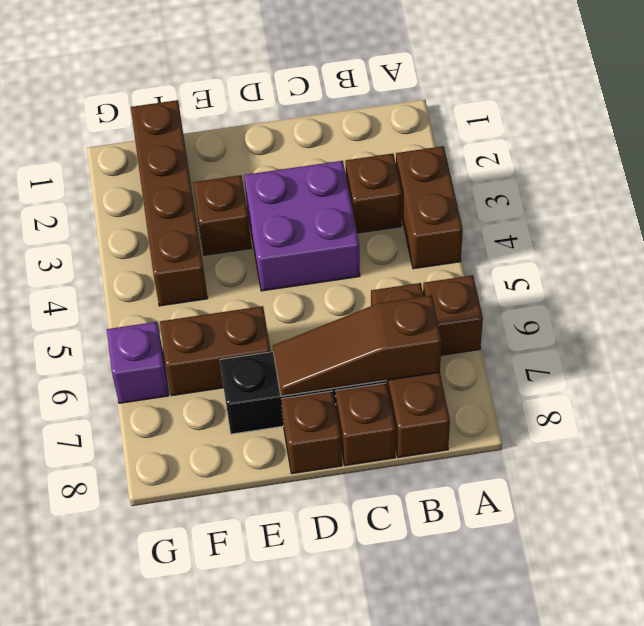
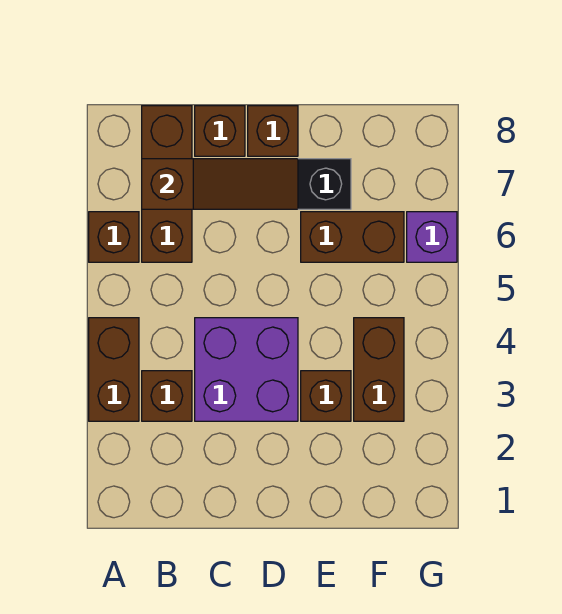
brown brick F1:F4 level 1 -> brown brick F3:F4 level 1

